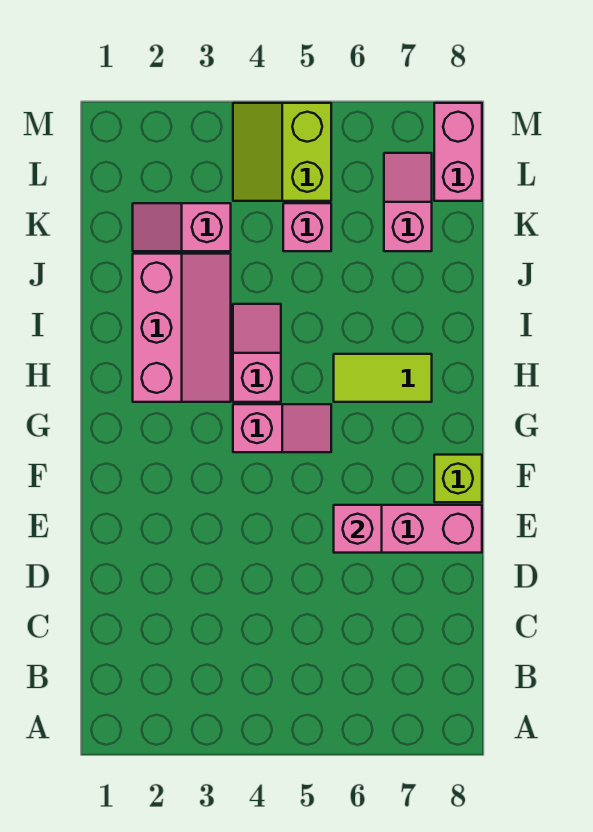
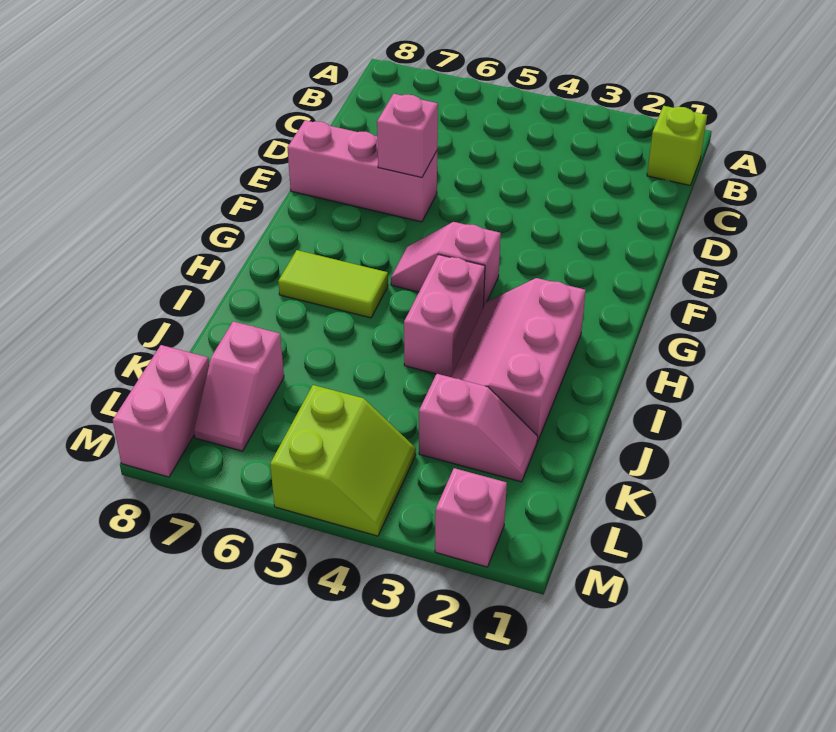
lime brick F8 level 1 -> lime brick B1 level 1
pink slope H4:I4 level 1 top H -> pink brick H4:I4 level 1
pink brick K5 level 1 -> pink brick M2 level 1

